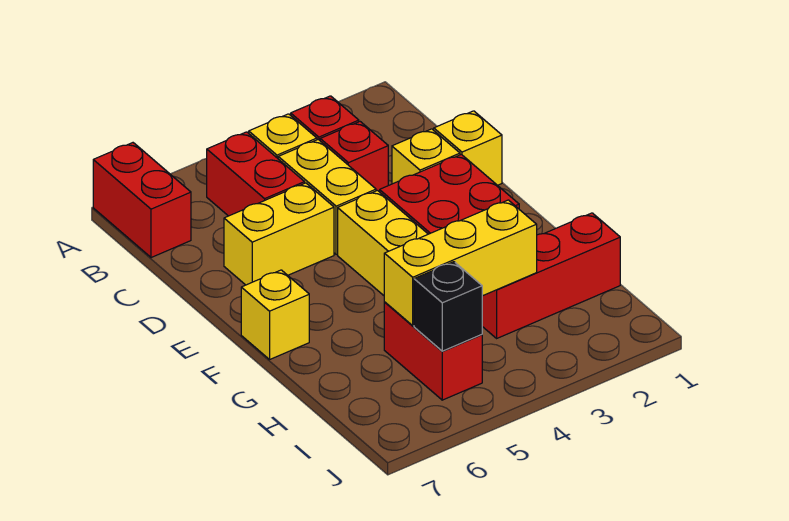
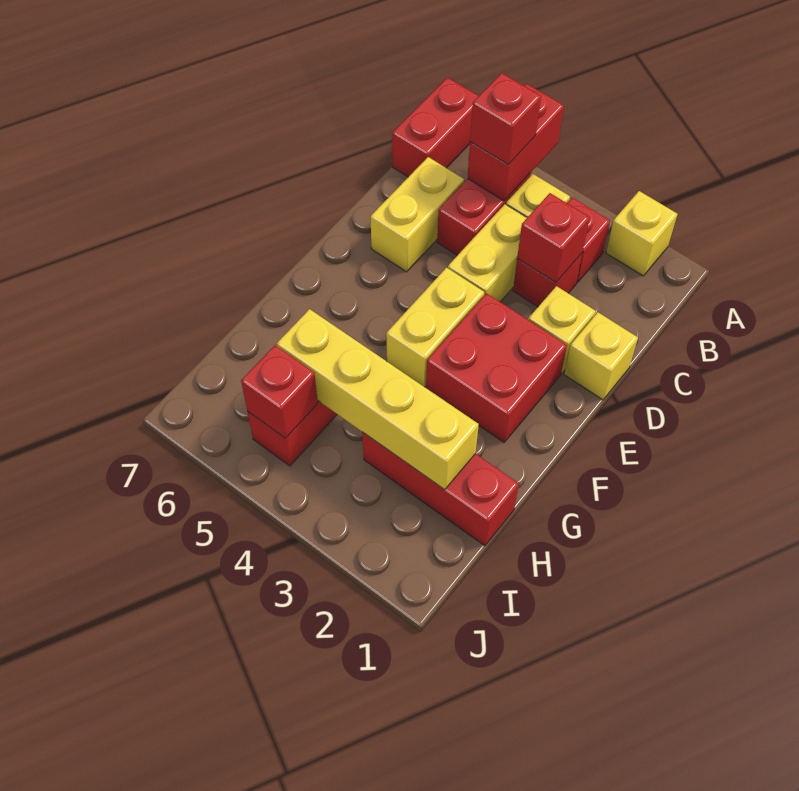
none -> red brick A5:B5 level 2
none -> red brick B5 level 3
none -> red brick C3 level 2
yellow brick D5:D6 level 1 -> yellow brick C6:D6 level 1
yellow brick F7 level 1 -> yellow brick A2 level 1
yellow brick H3:H5 level 2 -> yellow brick H2:H5 level 2
black brick I5 level 2 -> red brick I5 level 2

